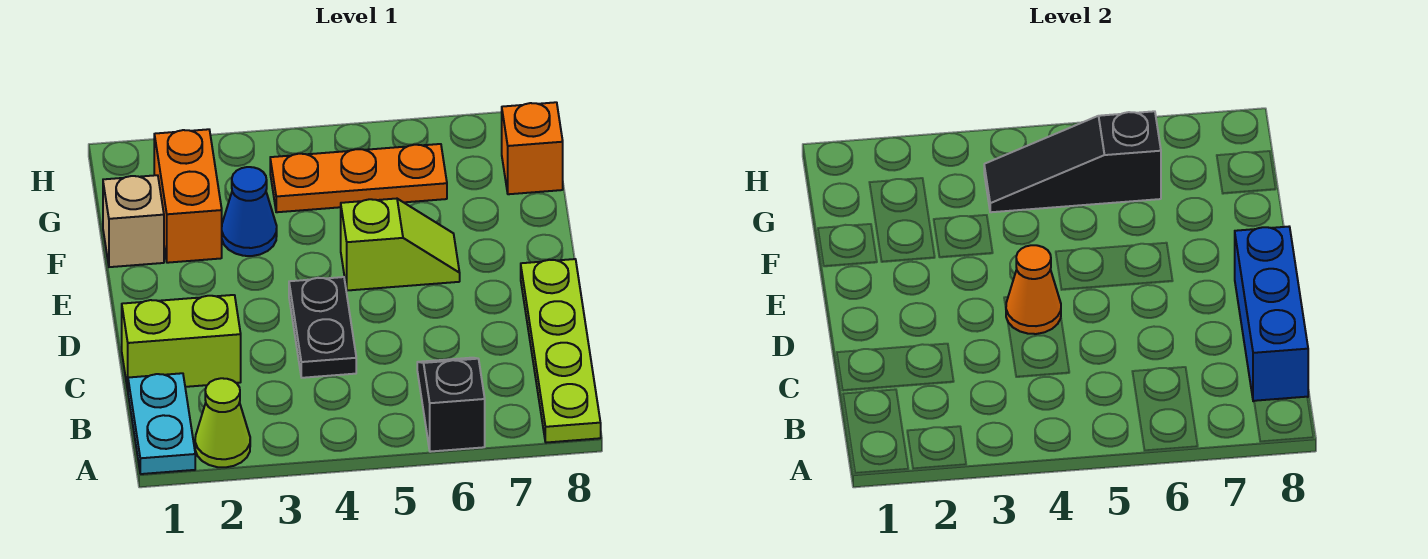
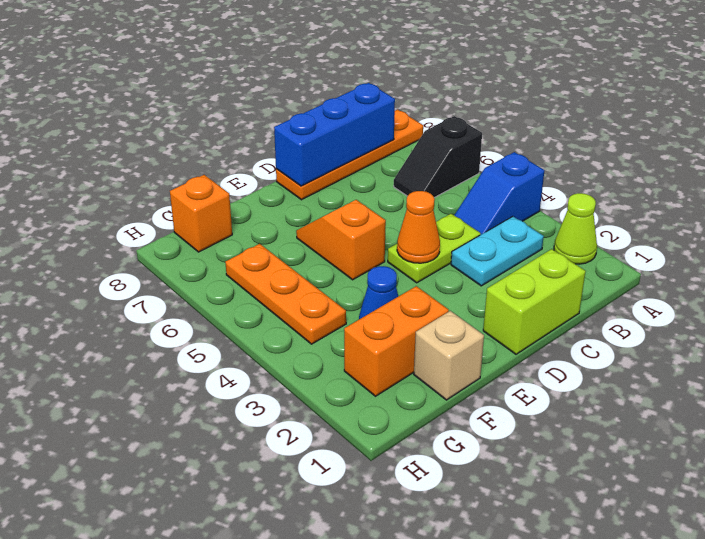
cyan plate A1:B1 level 1 -> cyan plate B3:C3 level 1
none -> blue slope A4:B4 level 1 top A
lime plate A8:D8 level 1 -> orange plate A8:D8 level 1
lime brick C1:C2 level 1 -> lime brick C1:D1 level 1
black plate C4:D4 level 1 -> lime plate C4:D4 level 1
lime slope E5:E6 level 1 top 5 -> orange slope E5:E6 level 1 top 5
black slope G4:G6 level 2 top 6 -> none

